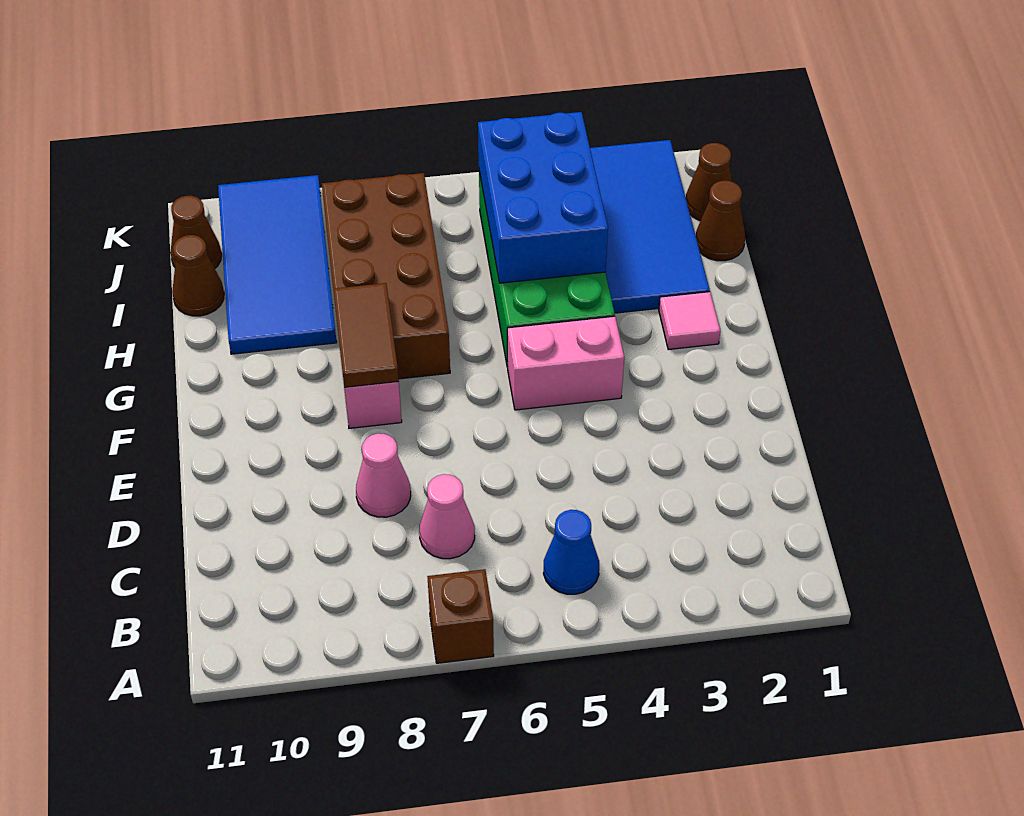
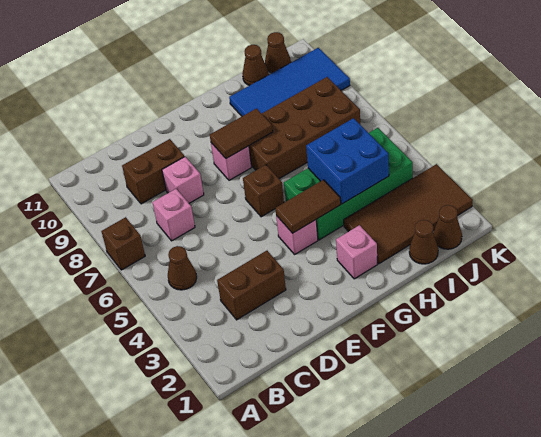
blue cone B5 level 1 -> brown cone B5 level 1
none -> brown brick C3:D3 level 1
pink cone C7 level 1 -> pink brick C7 level 1
none -> brown brick C9:D9 level 1
pink cone D8 level 1 -> pink brick D8 level 1
pink brick F4:F5 level 1 -> pink brick F4 level 1
none -> brown tile F4:G4 level 2
none -> brown brick F6 level 1
pink tile G2 level 1 -> pink brick G2 level 1
blue tile H2:K3 level 1 -> brown tile H2:K3 level 1
blue brick H4:J5 level 2 -> blue brick H4:I5 level 2

